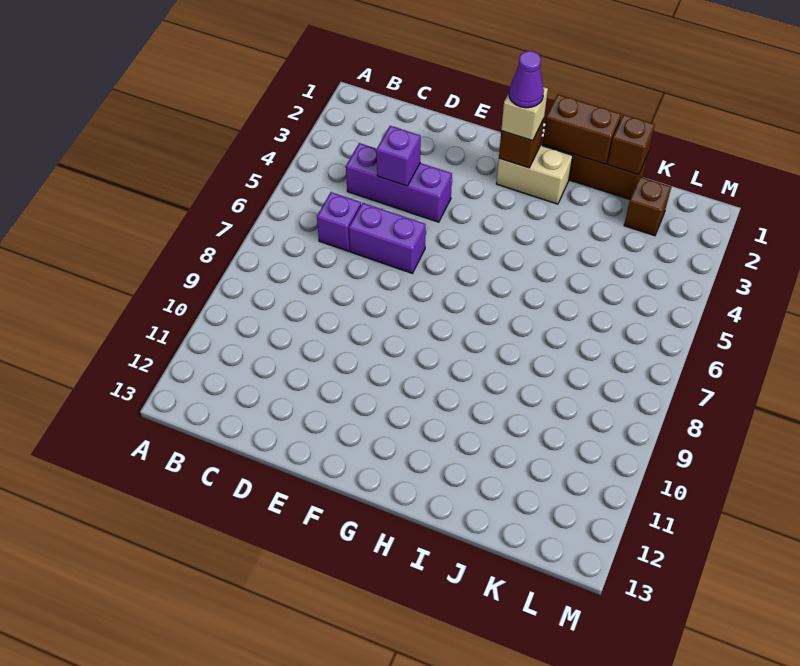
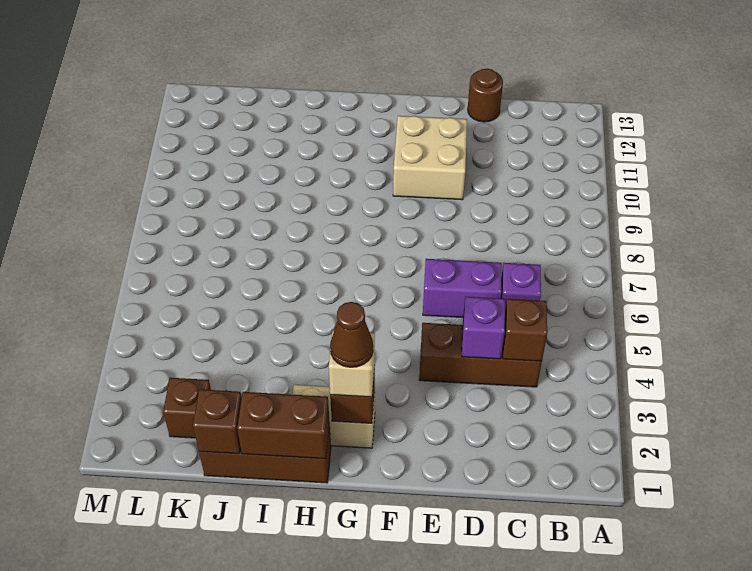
purple brick C4:E4 level 1 -> brown brick C4:E4 level 1
none -> brown brick C4 level 2
none -> brown round brick D13 level 1
none -> tan brick E10:F11 level 1
purple cone G2 level 4 -> brown cone G2 level 4

